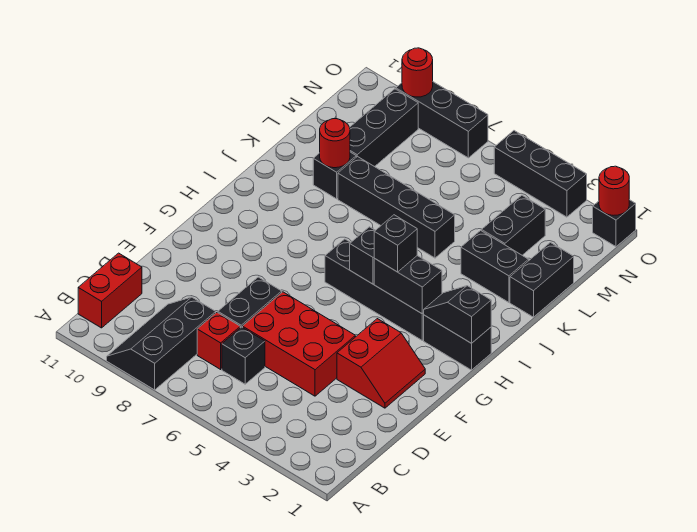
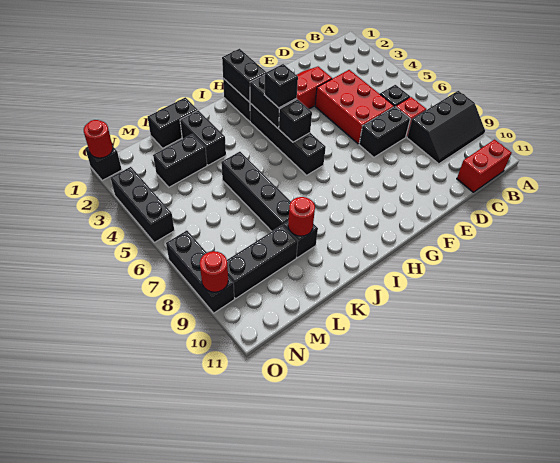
black slope H1:H2 level 2 top 1 -> black brick H1:H2 level 2

